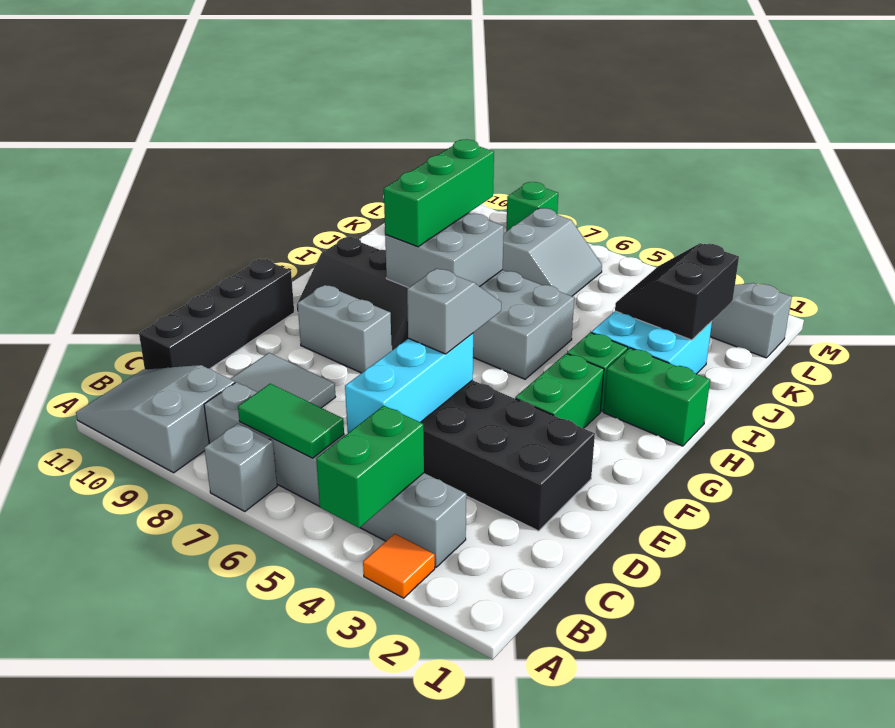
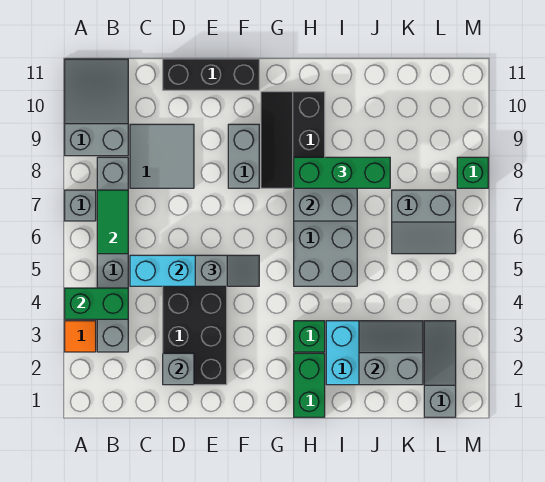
black brick C11:F11 level 1 -> black brick D11:F11 level 1
none -> grey brick D2 level 2
green brick F3:G3 level 1 -> none
black slope J2:K3 level 2 top 2 -> grey slope J2:K3 level 2 top 2

